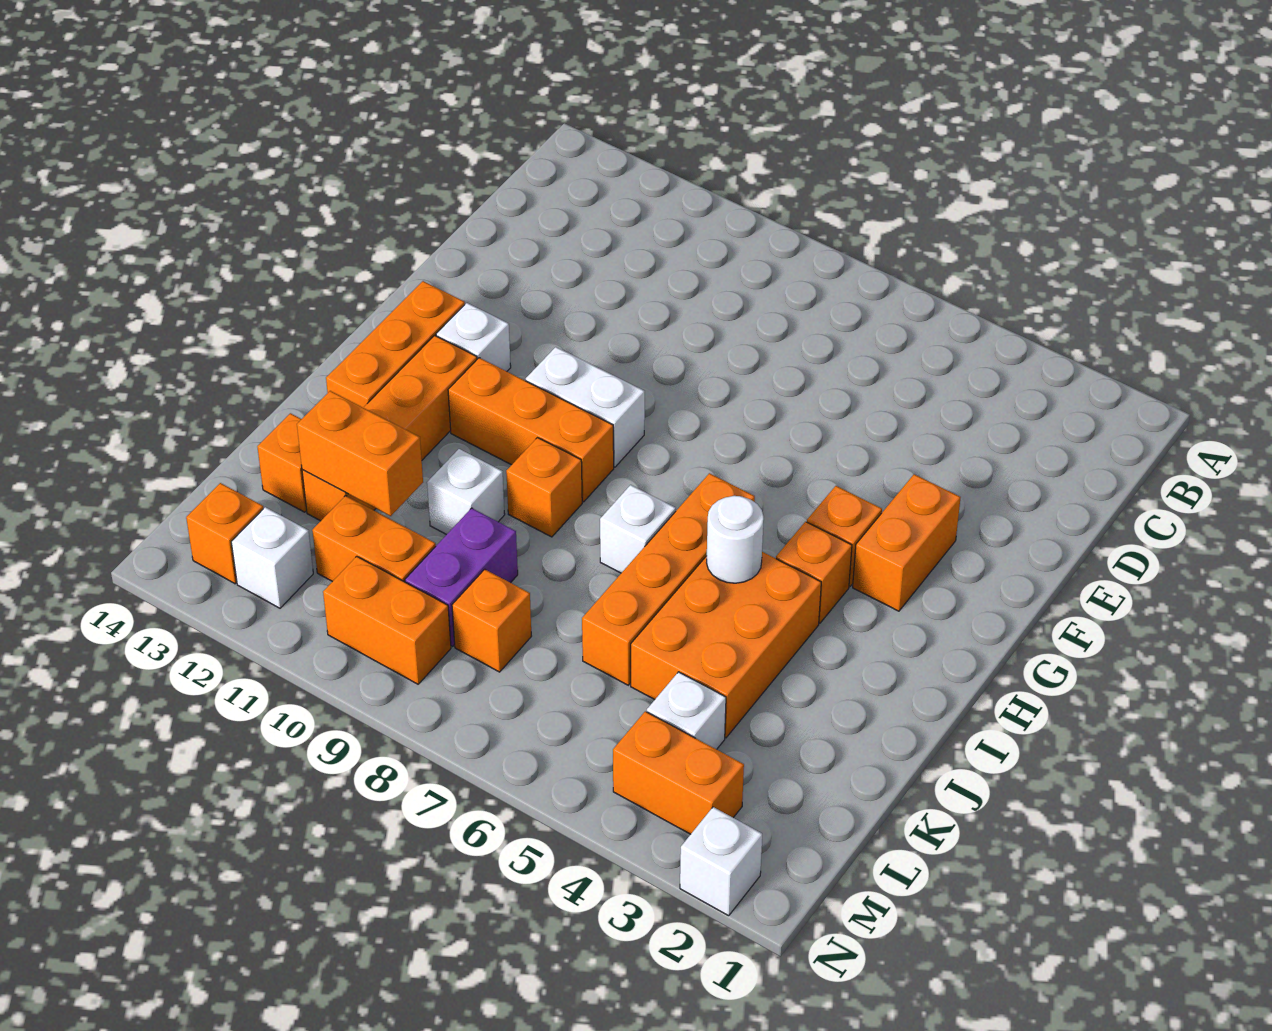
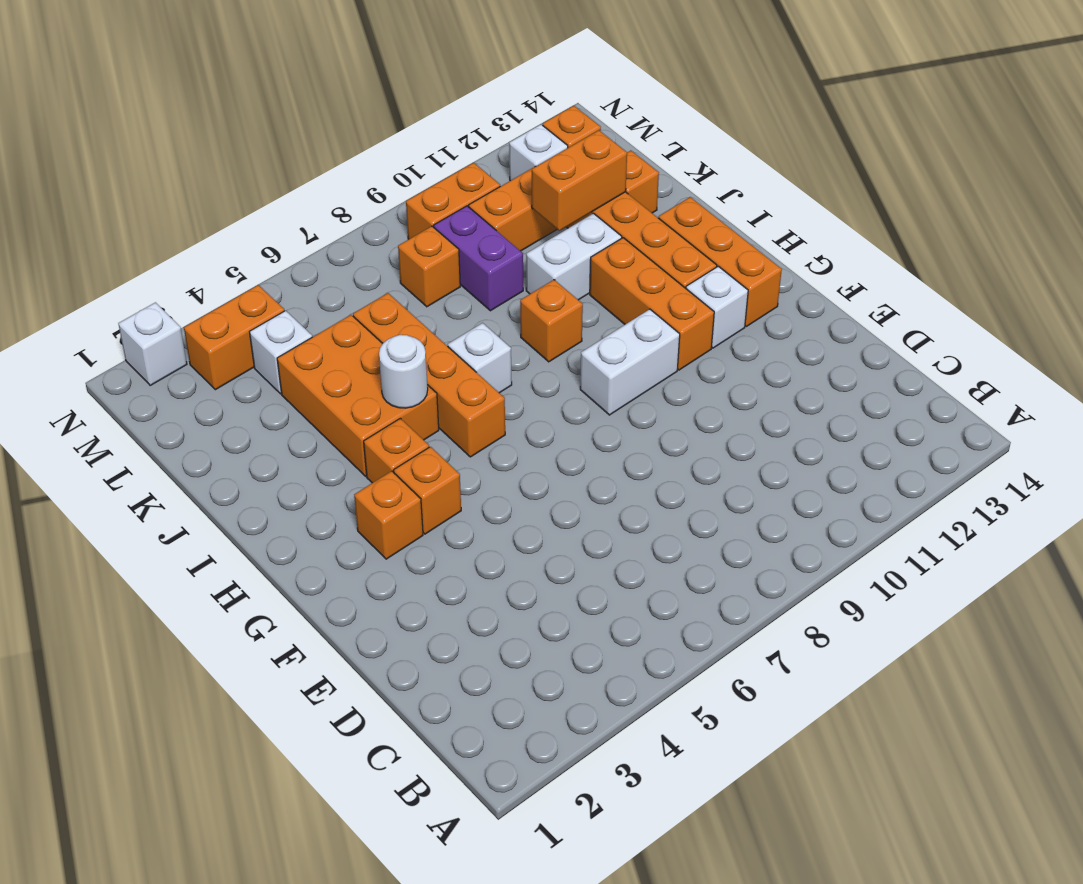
orange brick F3:G3 level 1 -> orange brick G3 level 1
orange brick H9:H11 level 1 -> orange brick G11:I11 level 1
white brick J10 level 1 -> white brick J10:J11 level 1

